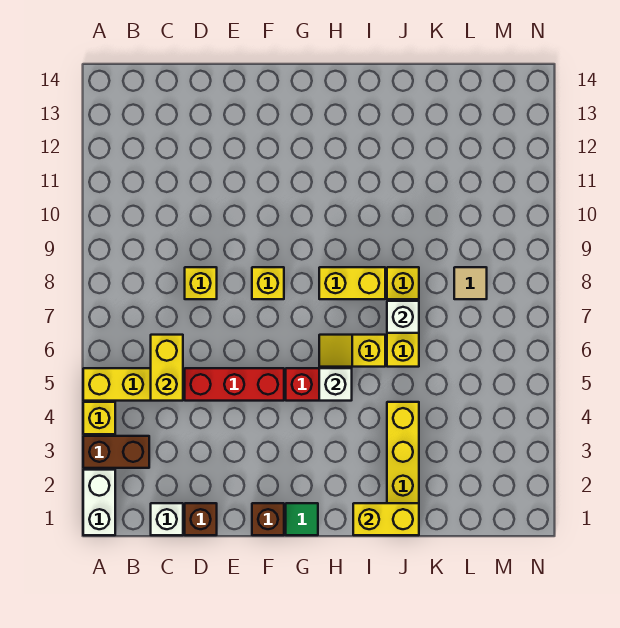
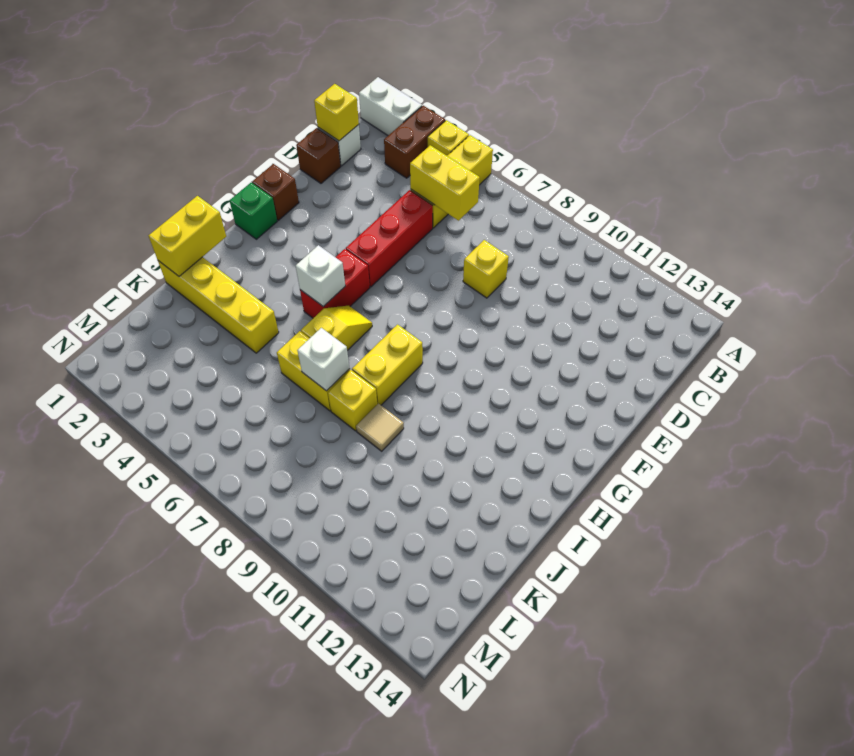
yellow brick F8 level 1 -> yellow brick C1 level 2
green tile G1 level 1 -> green brick G1 level 1
tan tile L8 level 1 -> tan tile J9 level 1

